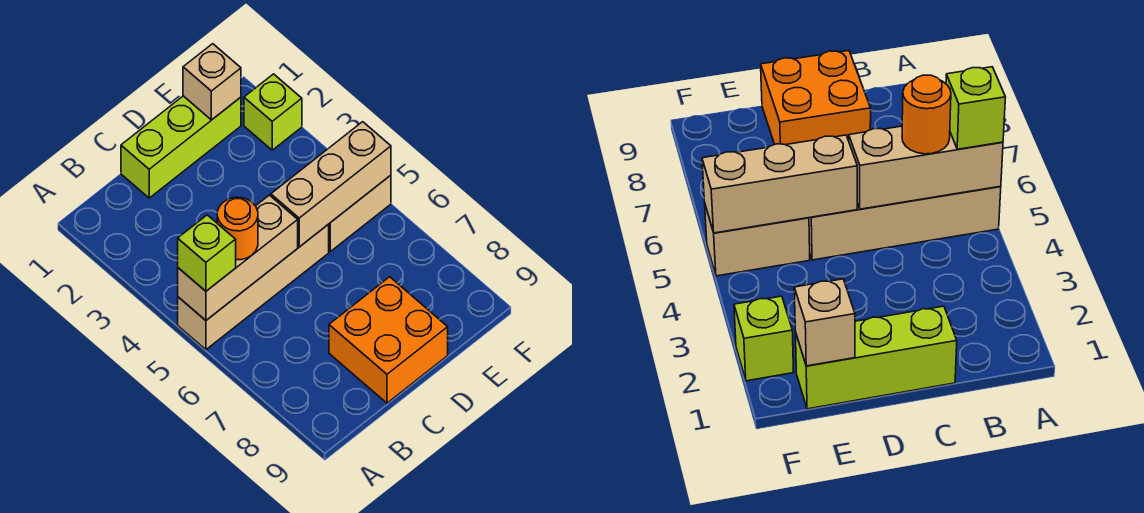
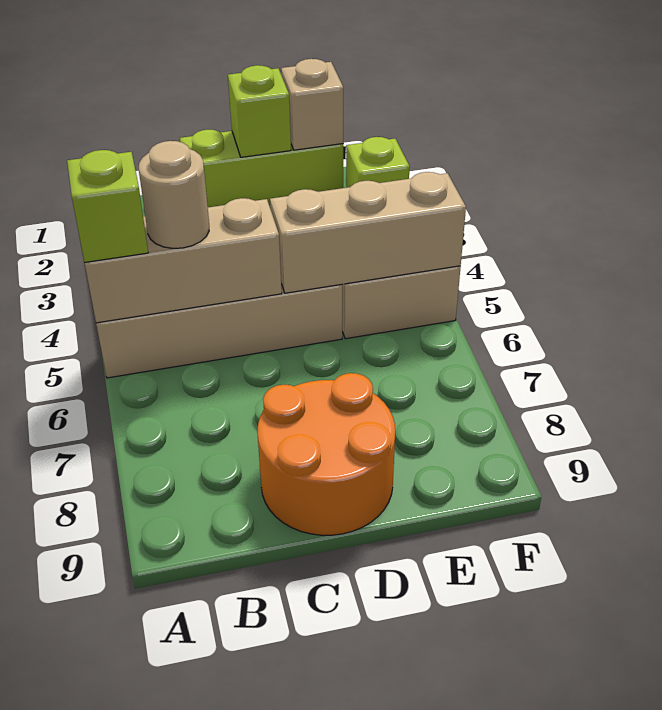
orange round brick B5 level 3 -> tan round brick B5 level 3
orange brick C8:D9 level 1 -> orange round brick C8:D9 level 1
none -> lime brick D1 level 2

